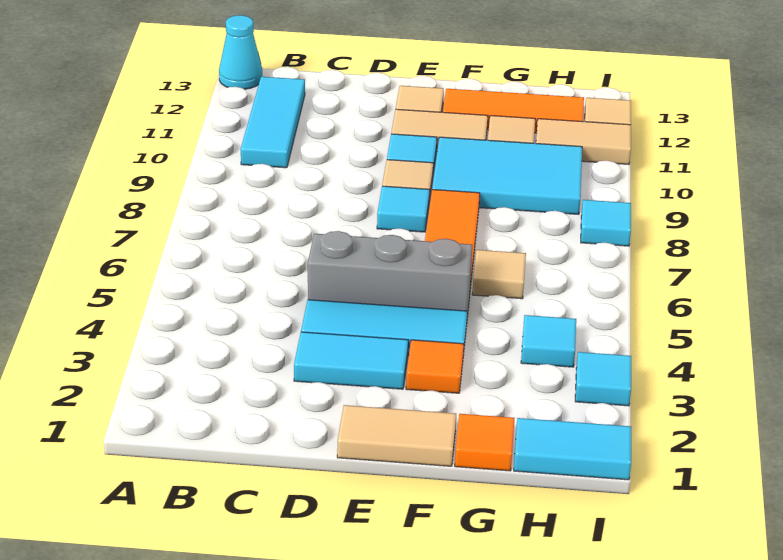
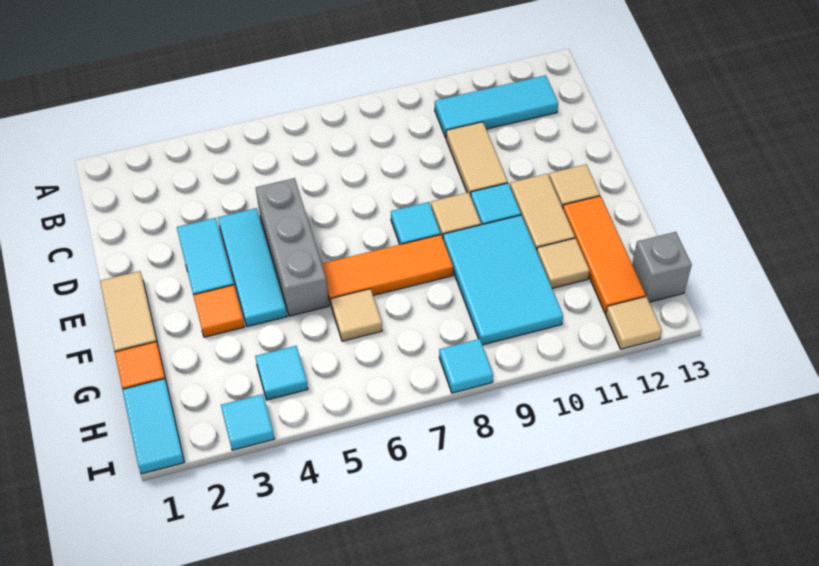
cyan cone A13 level 1 -> none
tan tile H11:I11 level 1 -> tan tile C10:D10 level 1
none -> grey brick H13 level 1

